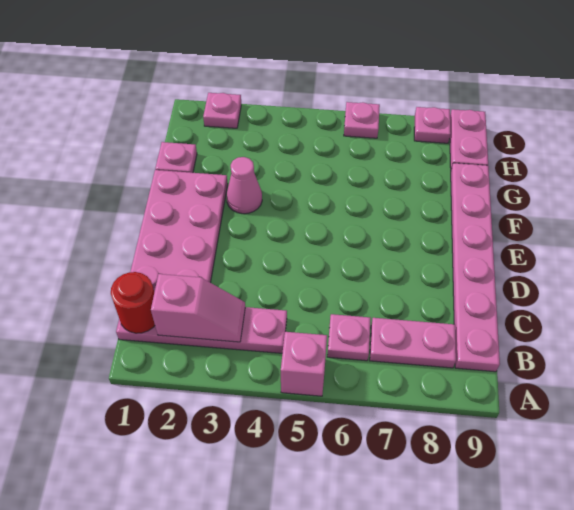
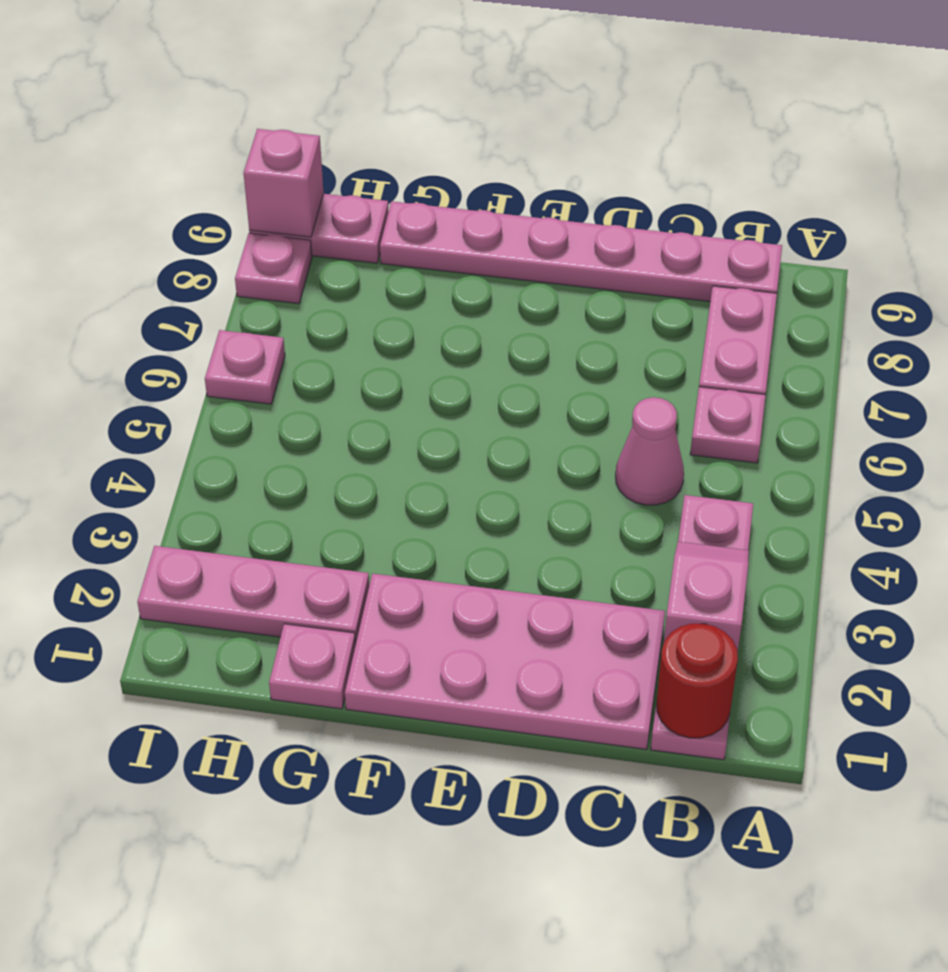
pink brick A5 level 1 -> pink brick I9 level 2
pink cone F3 level 1 -> pink cone C5 level 1
pink plate I2 level 1 -> pink plate G2:I2 level 1

